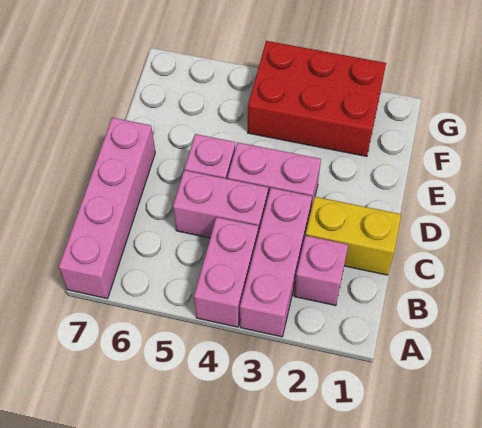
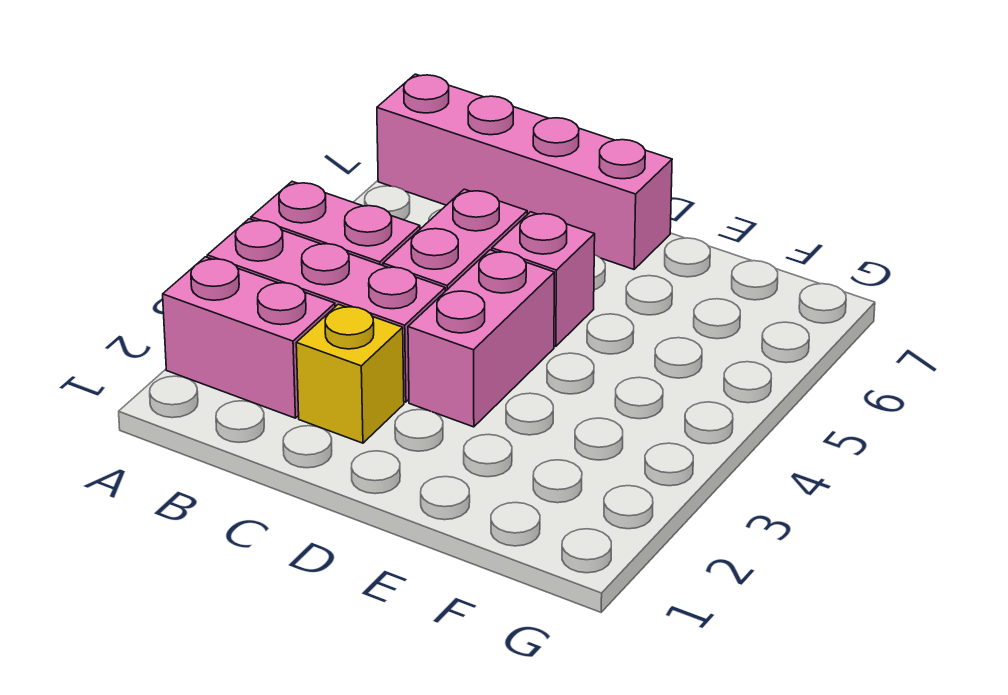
pink brick B2 level 1 -> pink brick A2:B2 level 1
yellow brick C1:C2 level 1 -> yellow brick C2 level 1
red brick F2:G4 level 1 -> none

